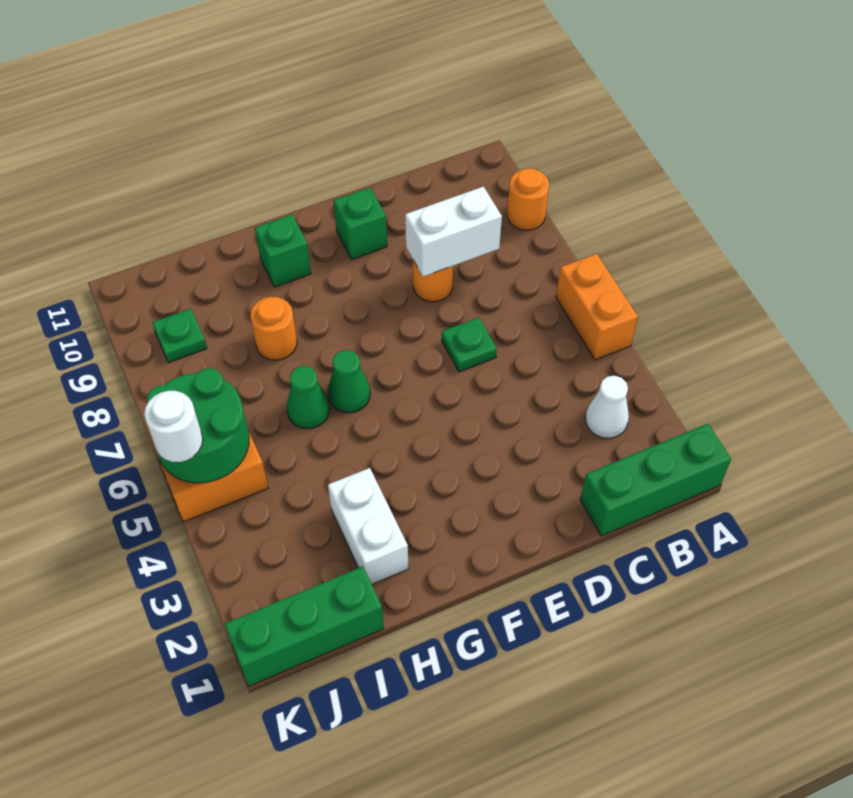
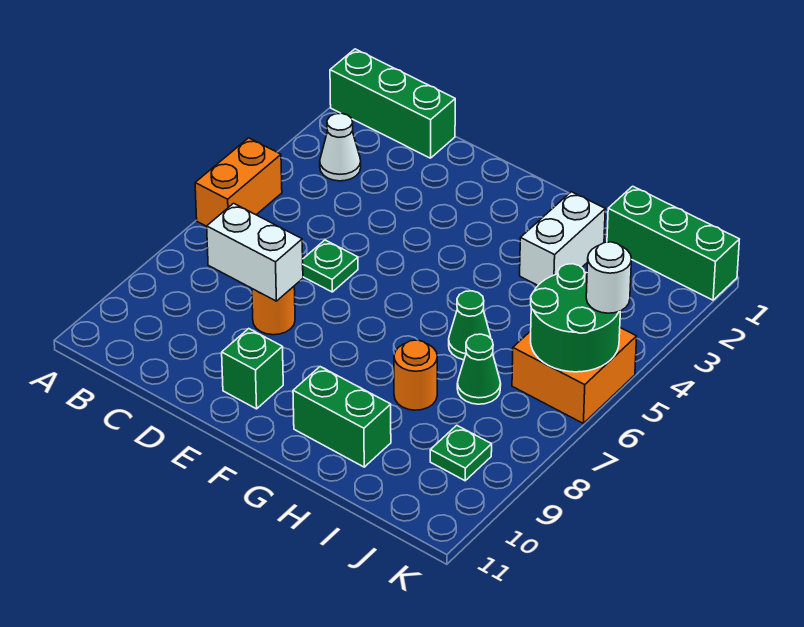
orange round brick A9 level 1 -> none
green cone G6 level 1 -> green cone I7 level 1
green brick G10 level 1 -> green brick G10:H10 level 1

